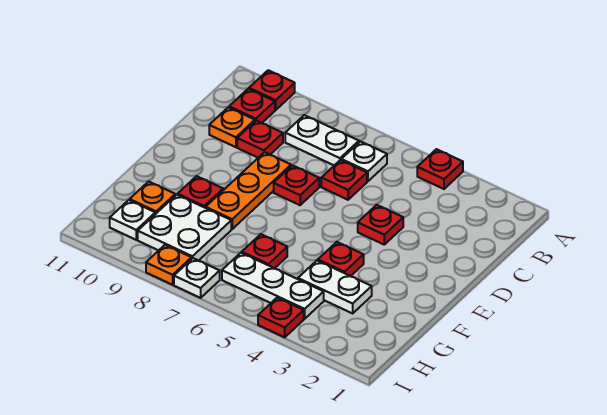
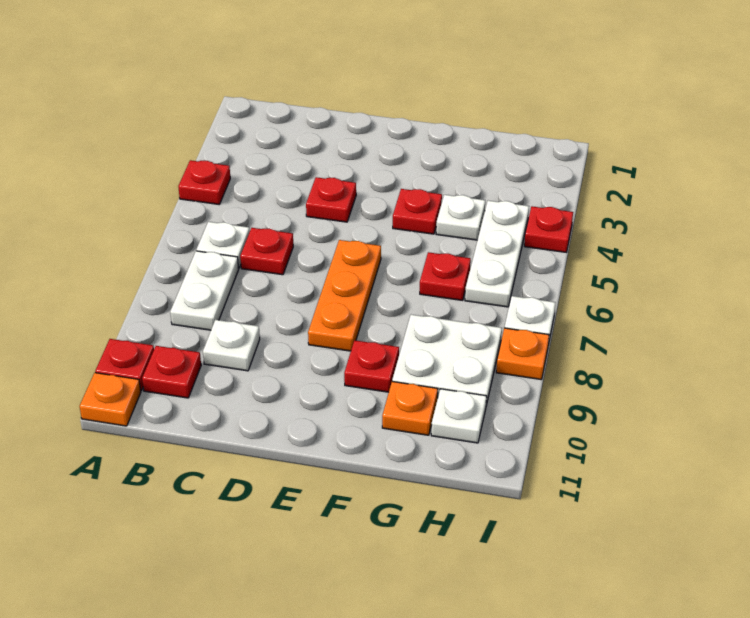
red plate C9 level 1 -> white plate C9 level 1
orange plate C10 level 1 -> orange plate A11 level 1
red plate D7 level 1 -> none
orange plate D8:F8 level 1 -> orange plate E6:E8 level 1
white plate G3:G4 level 1 -> white plate G4 level 1

